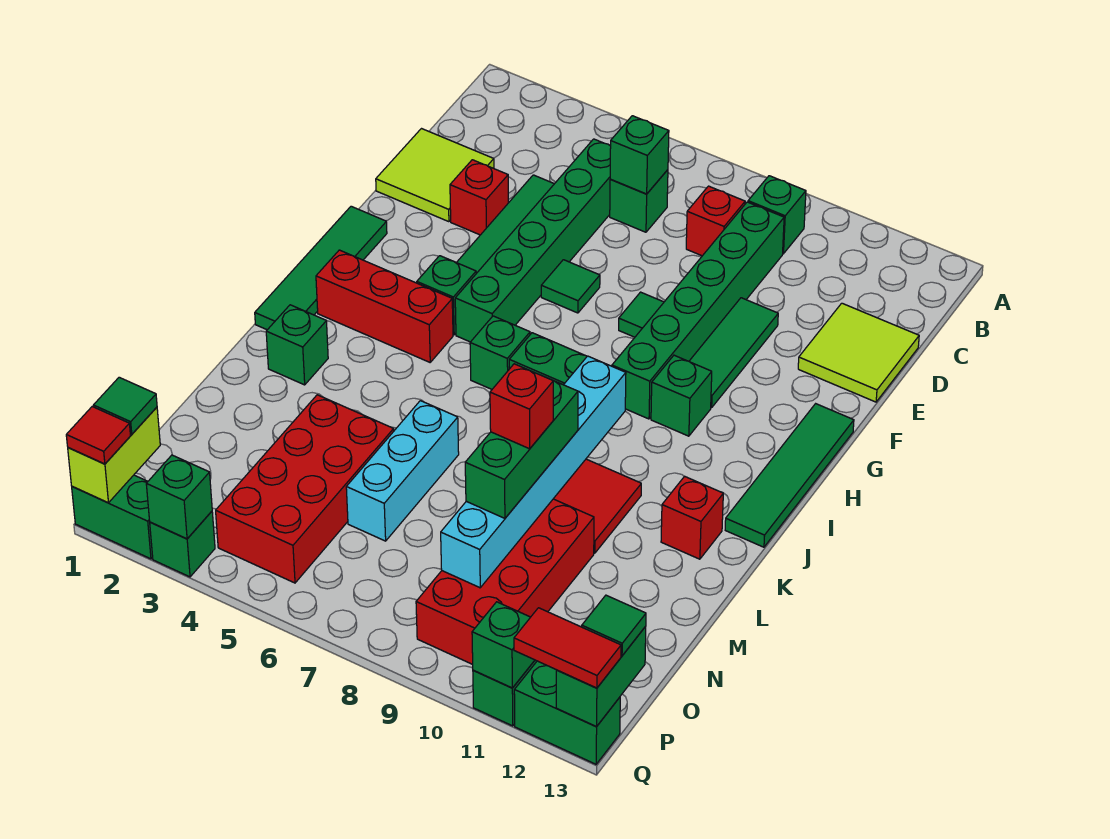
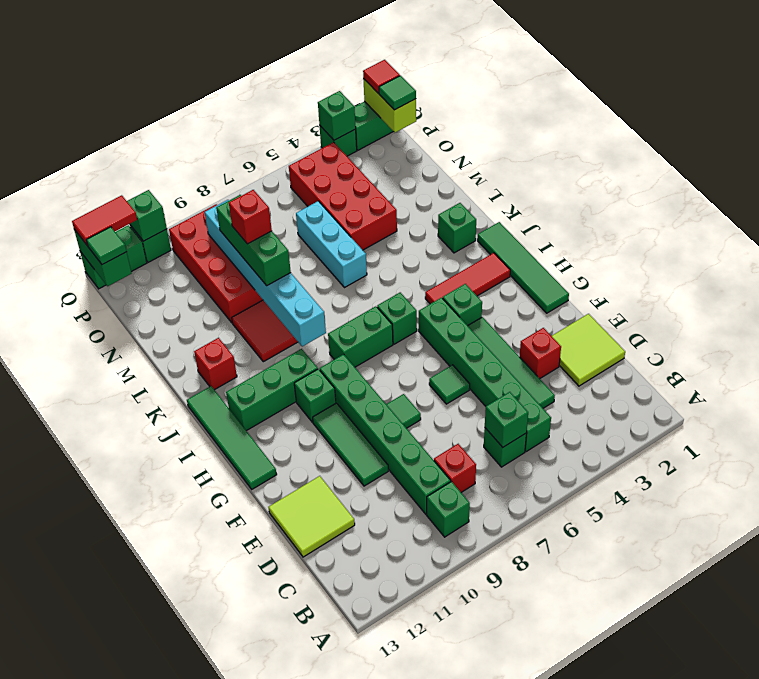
red brick I2:I4 level 1 -> red tile I2:I4 level 1
none -> green brick I10:I12 level 1

